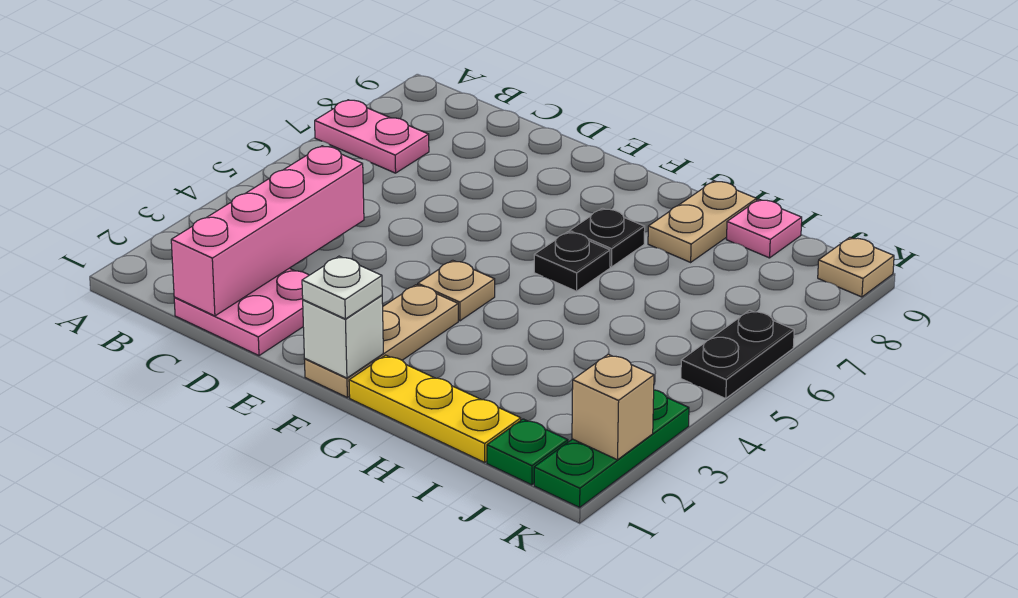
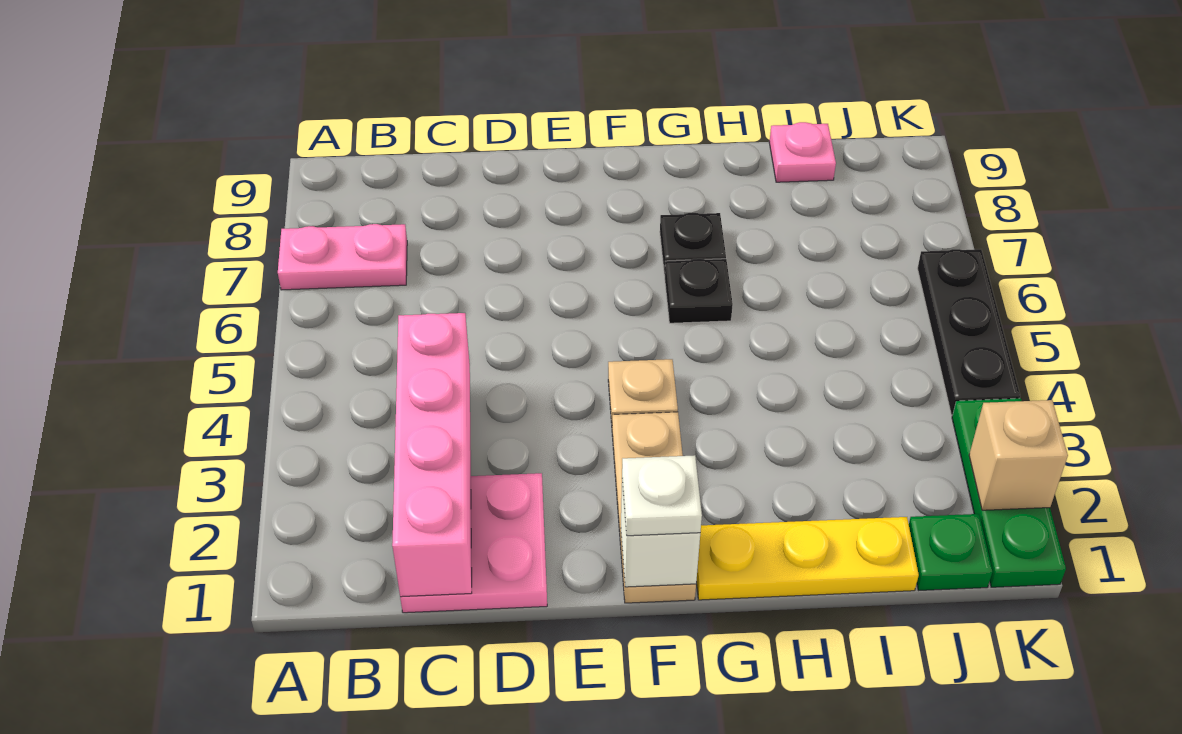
tan plate H8:H9 level 1 -> none
black plate K5:K6 level 1 -> black plate K4:K6 level 1
tan plate K9 level 1 -> none

